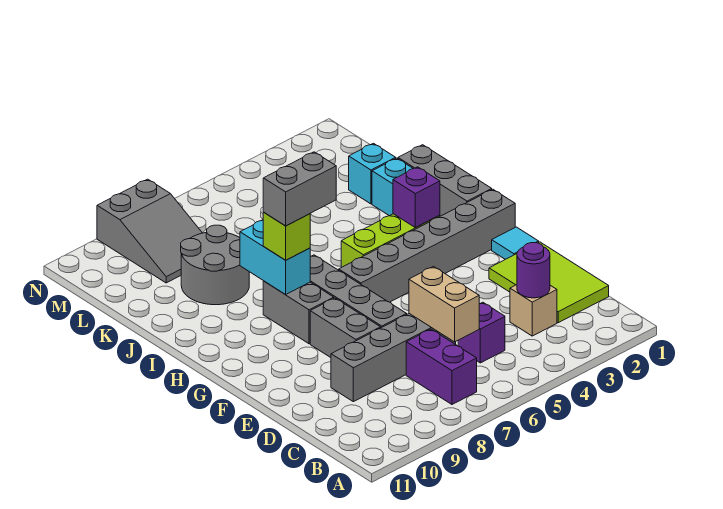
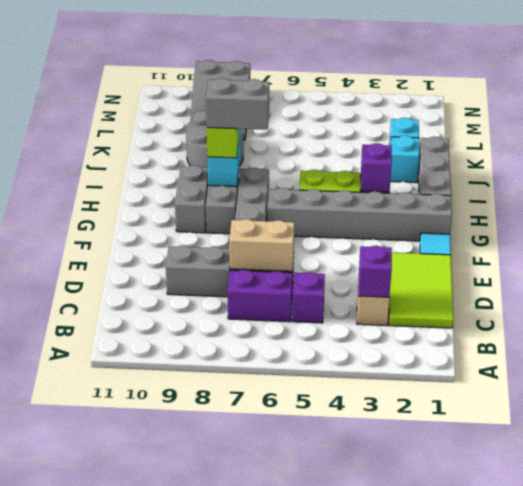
purple brick B7:C7 level 1 -> purple brick C6:C7 level 1
purple round brick C3 level 2 -> purple brick C3 level 2
tan brick C6:D6 level 2 -> tan brick D6:D7 level 2
grey brick E8:F8 level 1 -> grey brick G9:H9 level 1

